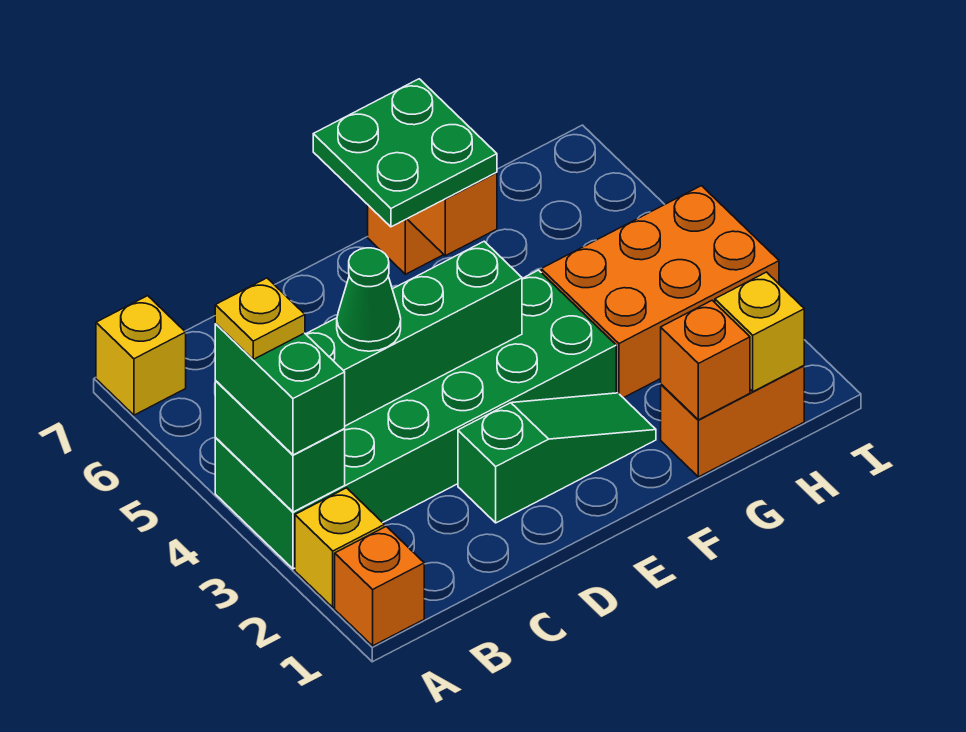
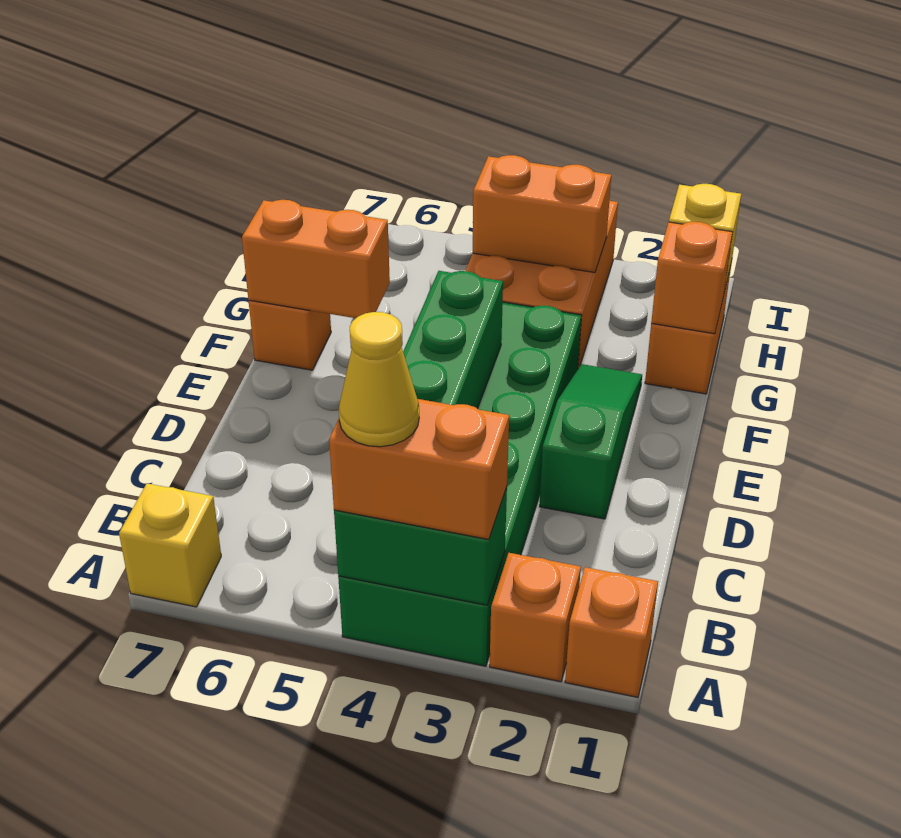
yellow brick A2 level 1 -> orange brick A2 level 1
green brick A3:A4 level 3 -> orange brick A3:A4 level 3
yellow plate A4 level 4 -> yellow cone A4 level 4
green cone C4 level 3 -> none
green plate E6:F7 level 3 -> none
none -> orange brick H3:H4 level 2

